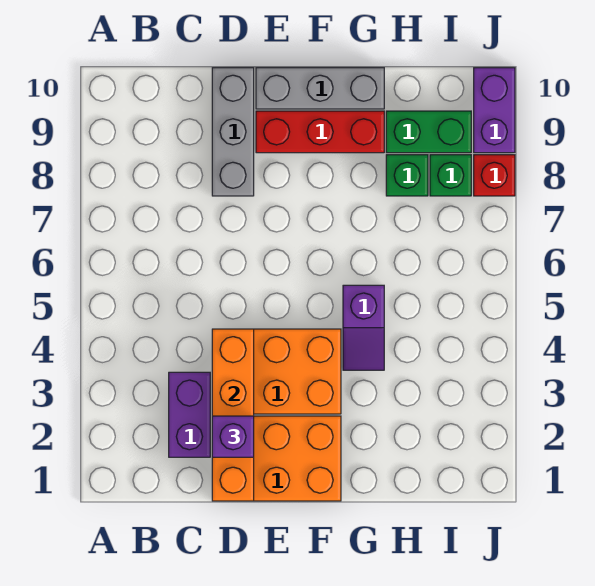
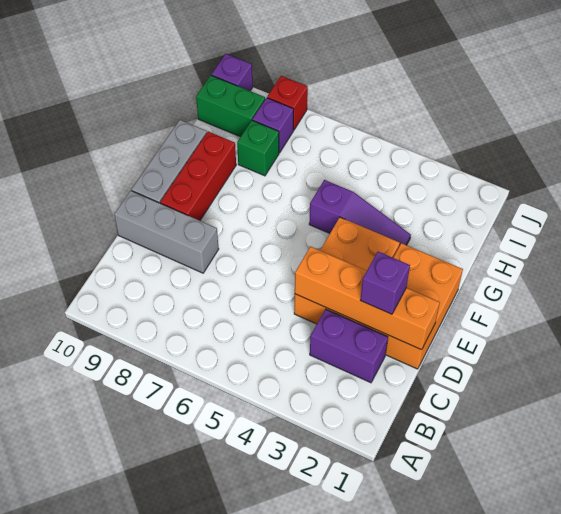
purple slope G4:G5 level 1 top 5 -> purple slope G3:G5 level 1 top 5
green brick H9:I9 level 1 -> green brick I9:I10 level 1
green brick I8 level 1 -> purple brick I8 level 1
purple brick J9:J10 level 1 -> purple brick J10 level 1

